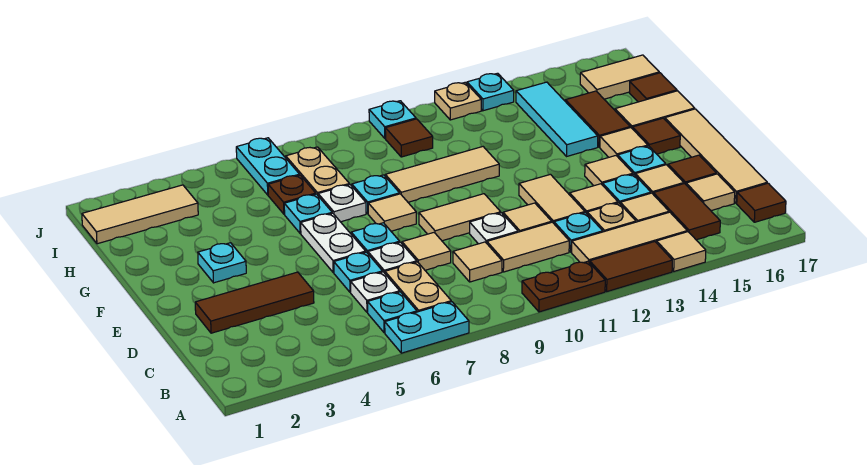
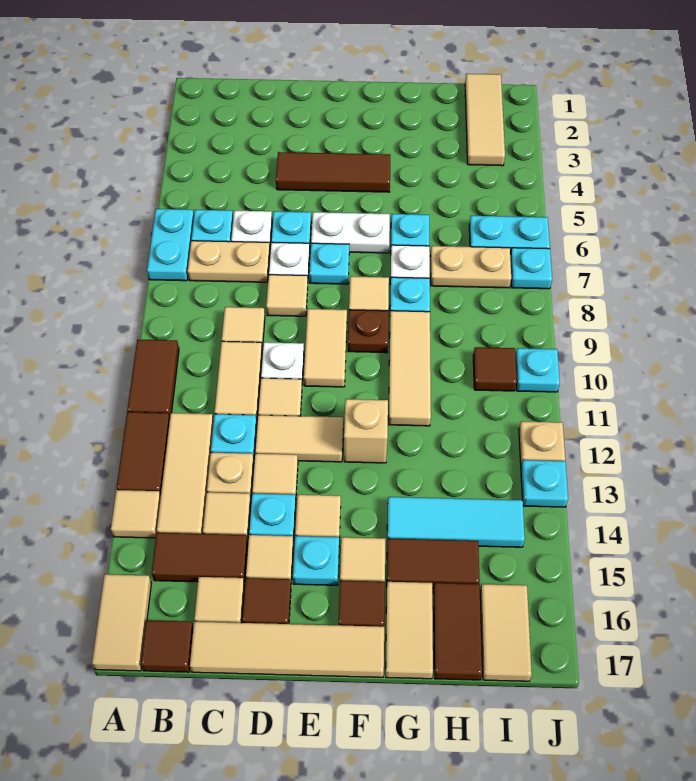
brown plate A10:A11 level 1 -> brown tile A10:A11 level 1
none -> tan tile A16:A17 level 1
brown tile D2:D4 level 1 -> brown tile D4:F4 level 1
cyan plate F3 level 1 -> cyan plate J7 level 1
none -> tan brick F12 level 1
brown plate H6 level 1 -> brown plate F9 level 1
brown tile H17 level 1 -> brown tile H16:H17 level 1

